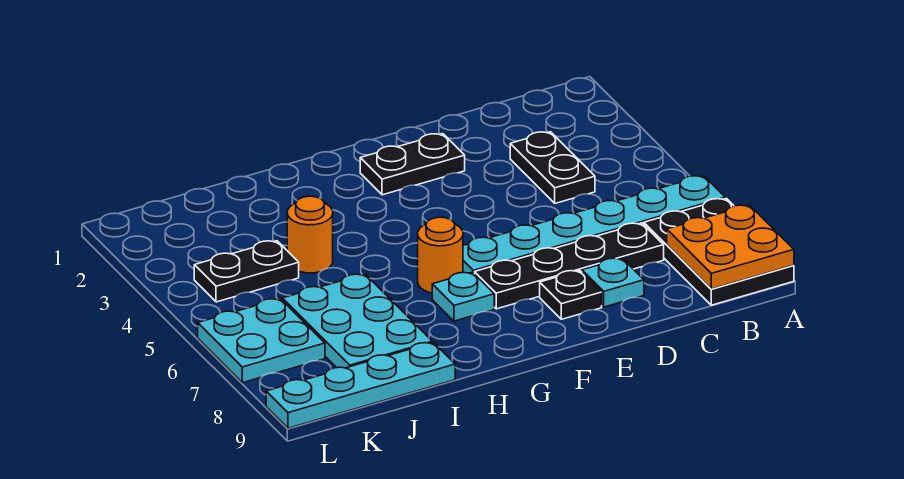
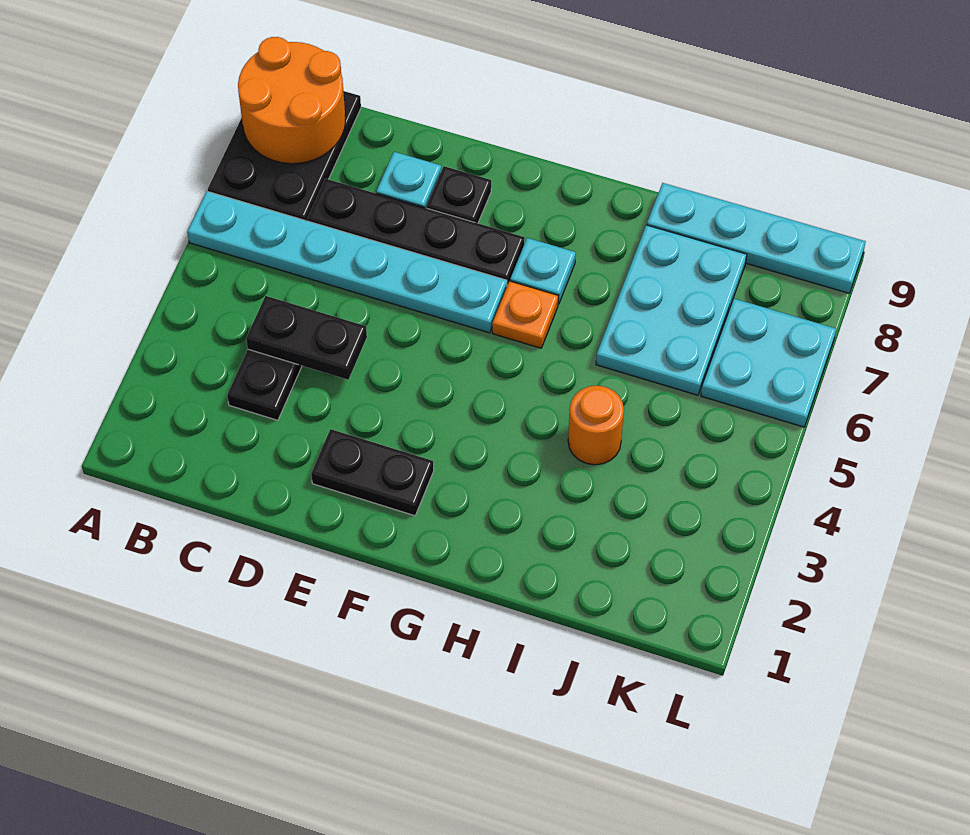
orange plate A8:B9 level 2 -> orange round brick A8:B9 level 2
orange round brick G6 level 1 -> orange plate G6 level 1
black plate J4:K4 level 1 -> black plate C4:D4 level 2

